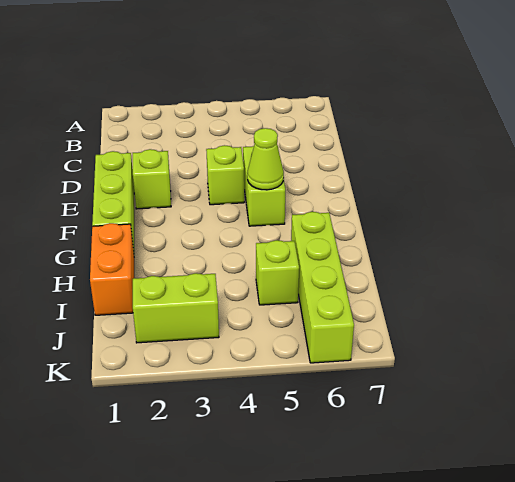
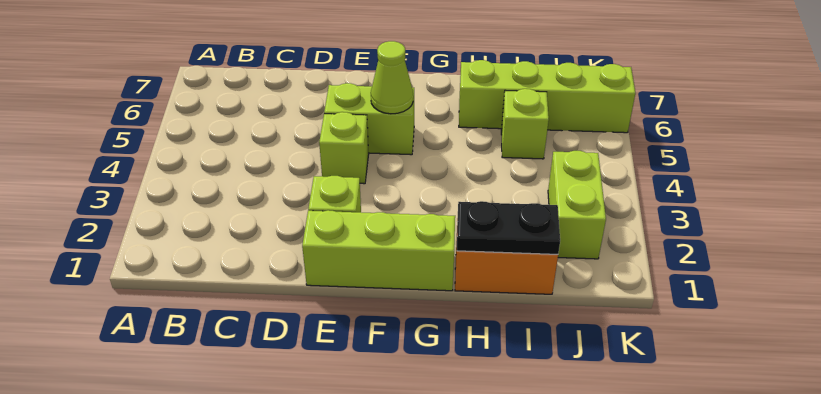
none -> black plate H1:I1 level 2

